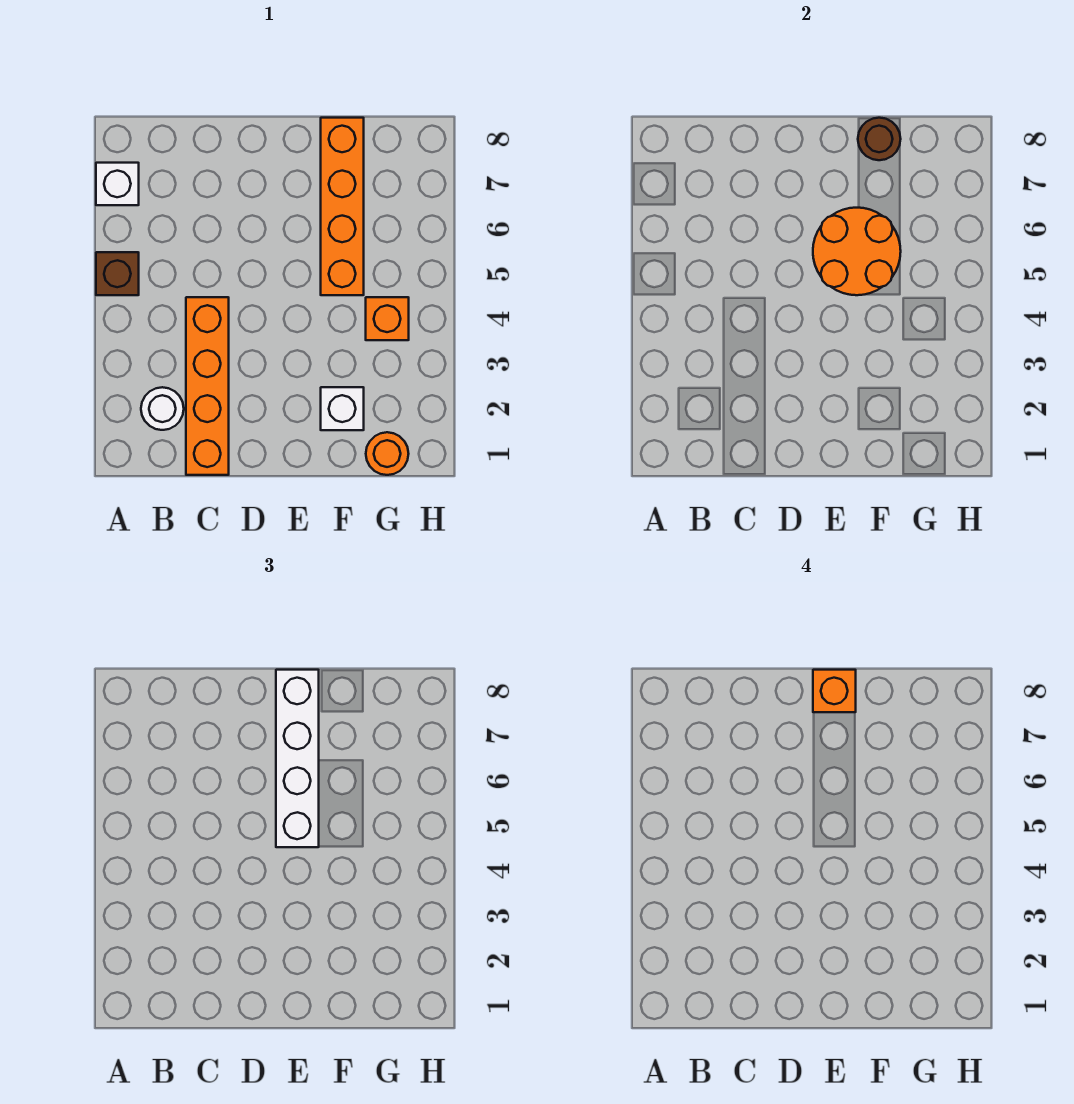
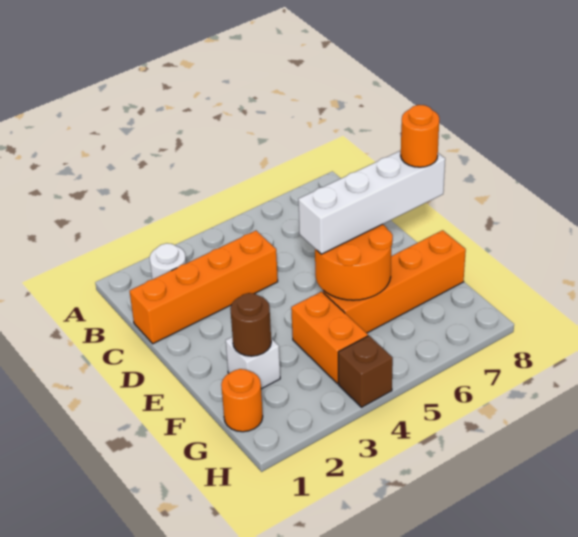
brown brick A5 level 1 -> brown brick H4 level 1
white brick A7 level 1 -> none
orange brick E8 level 4 -> orange round brick E8 level 4
brown round brick F8 level 2 -> brown round brick F2 level 2
orange brick G4 level 1 -> orange brick F4:G4 level 1

